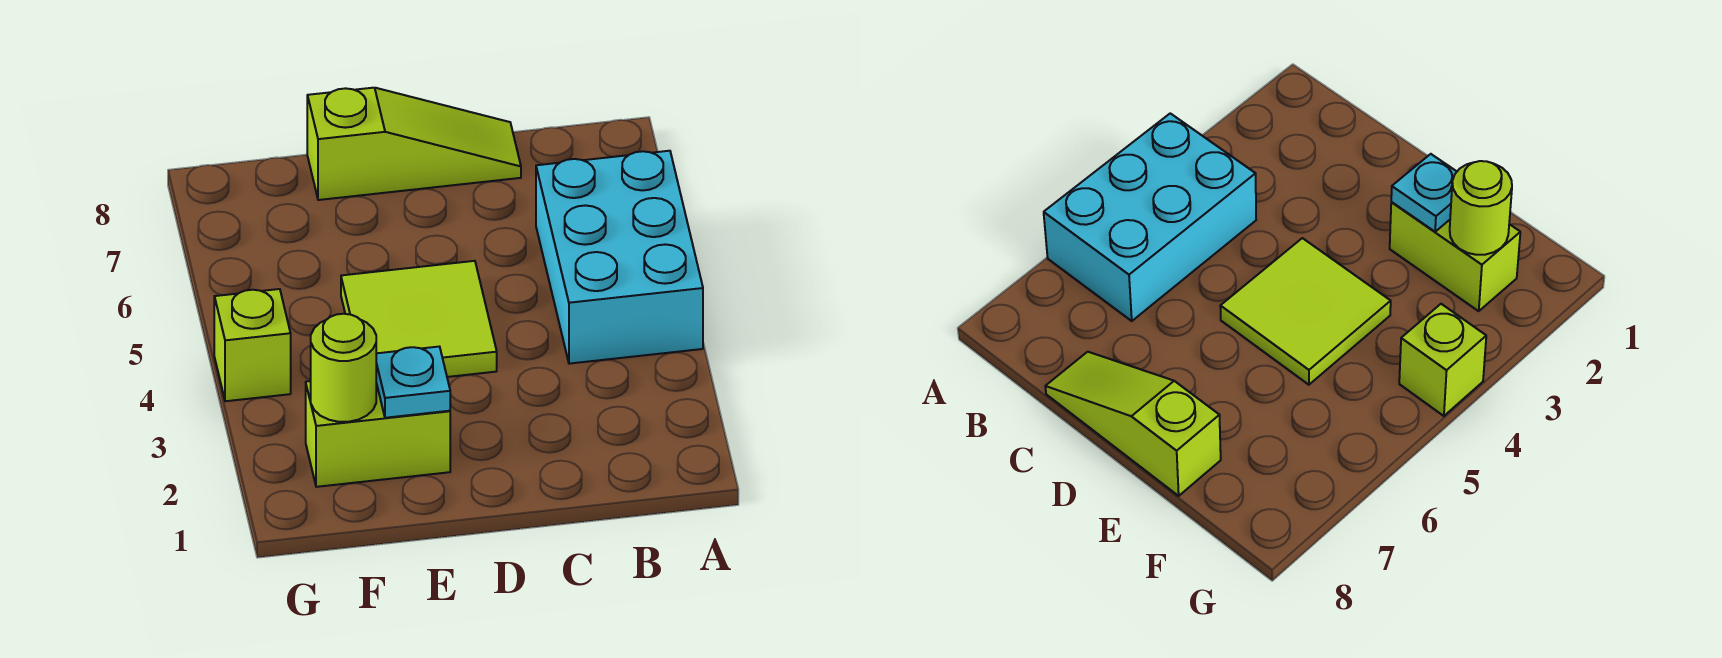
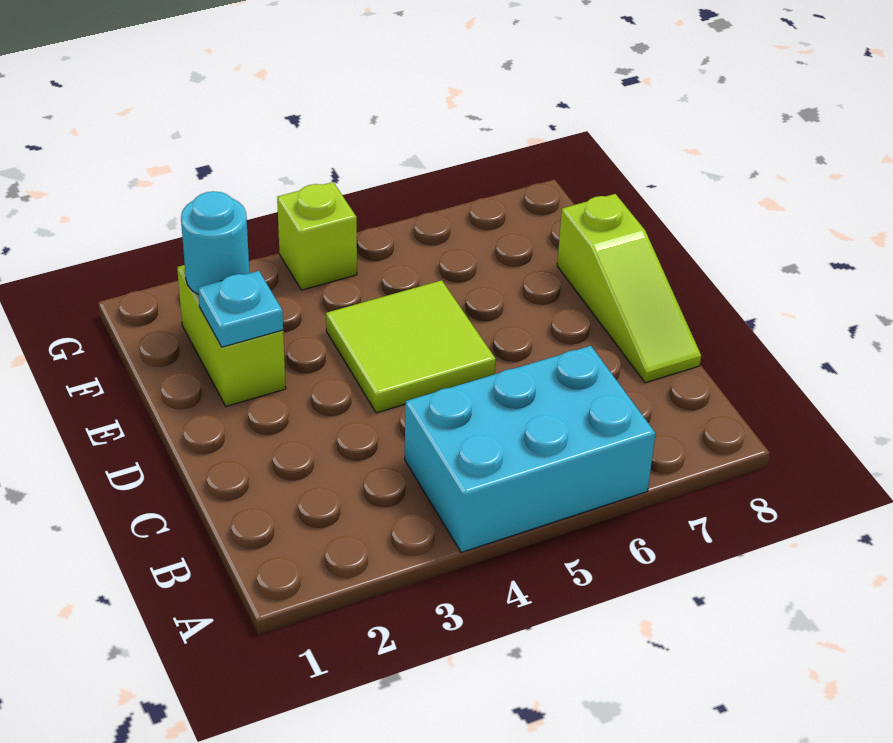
lime round brick F2 level 2 -> cyan round brick F2 level 2

